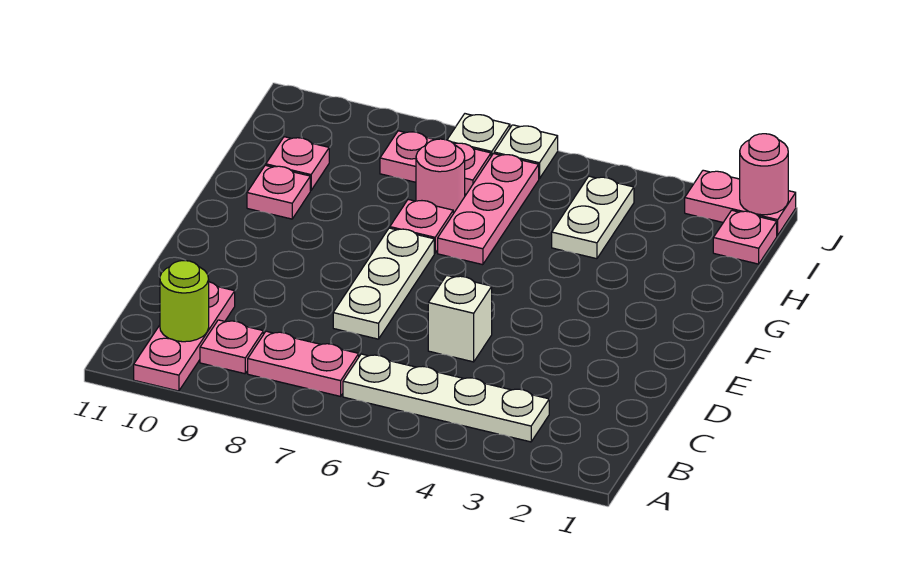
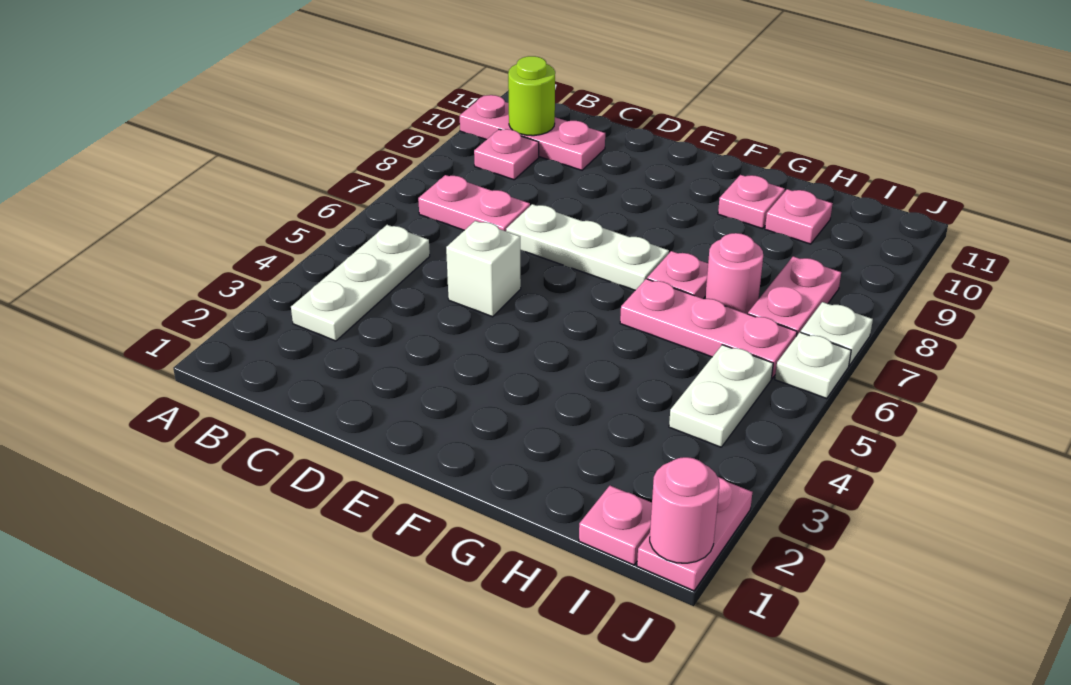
white plate B3:B6 level 1 -> white plate B3:B5 level 1
pink plate B7:B8 level 1 -> pink plate B7:C7 level 1
white plate H4:I4 level 1 -> white plate I4:I5 level 1

